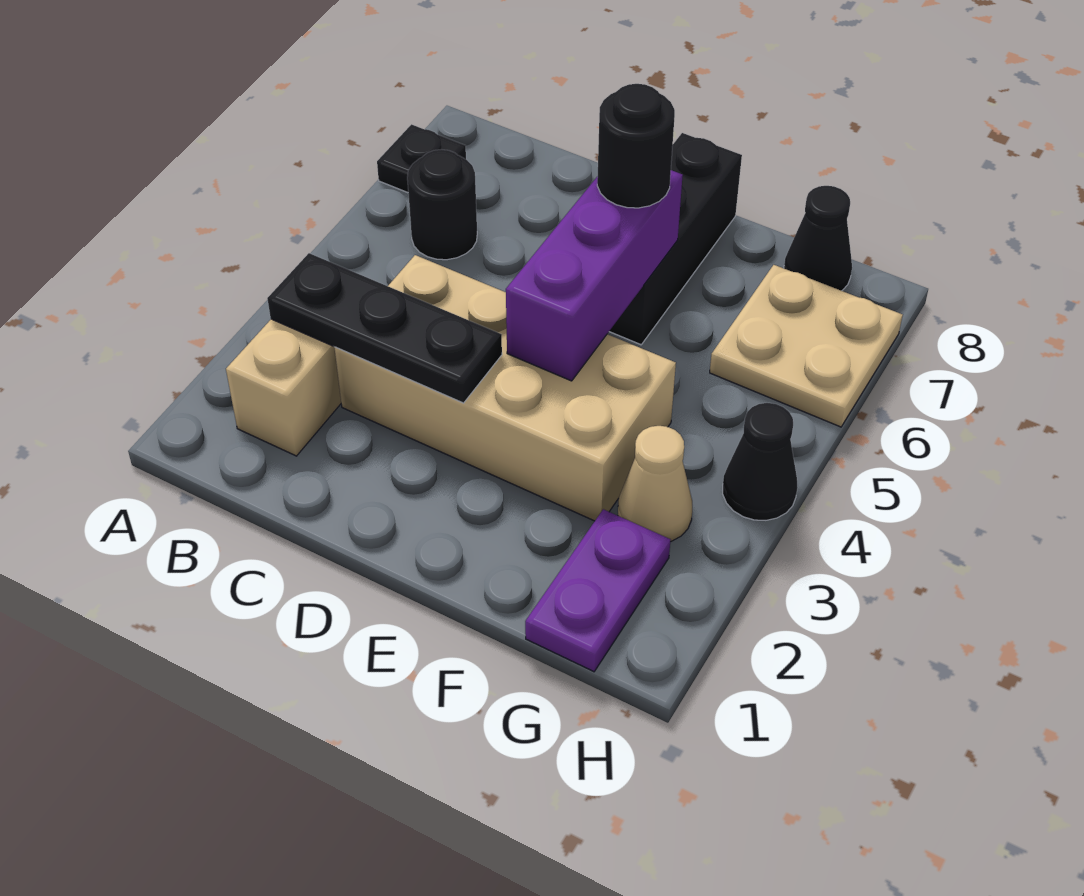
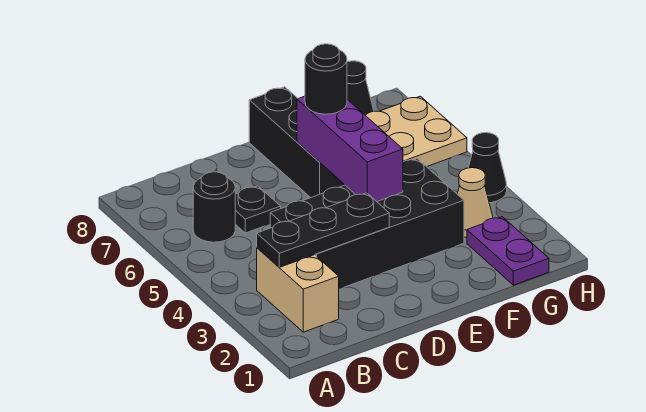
black plate A7 level 1 -> black plate C6 level 1
tan brick C3:F4 level 1 -> black brick C3:F4 level 1

